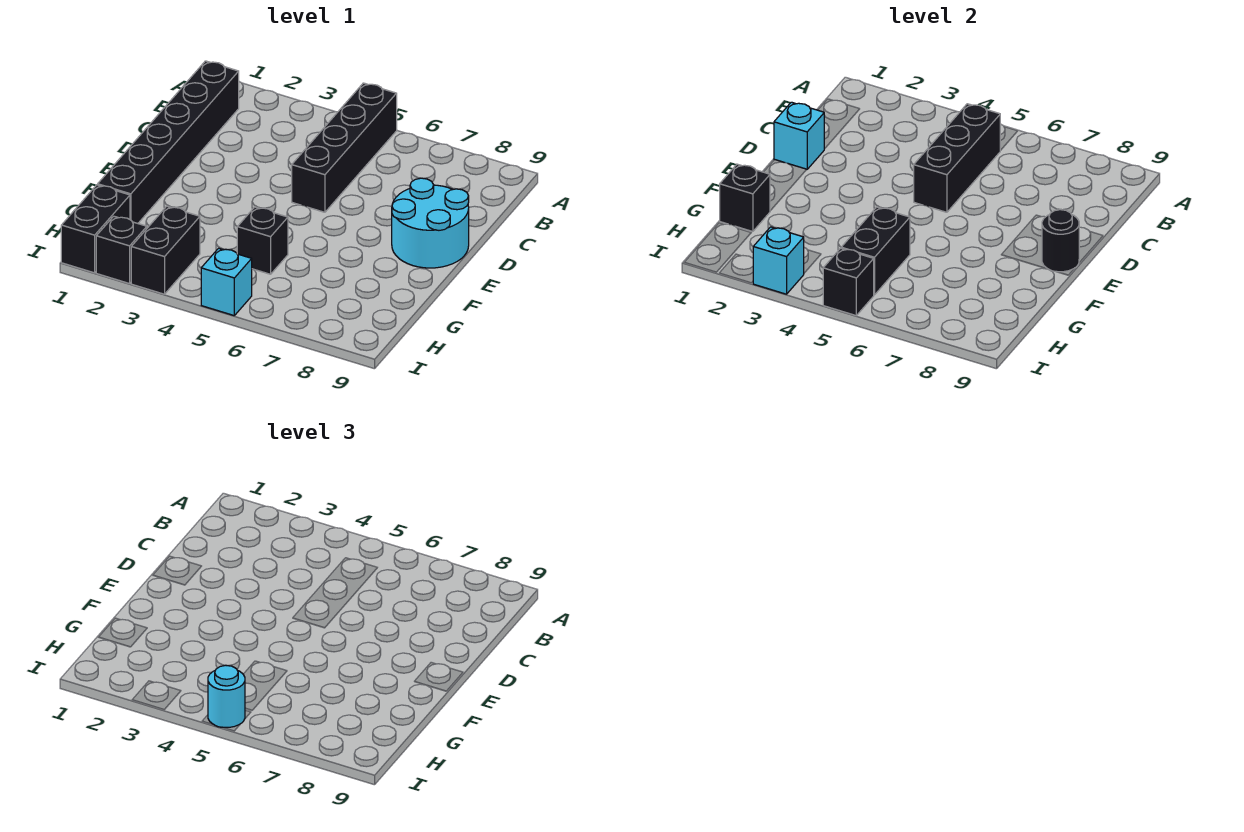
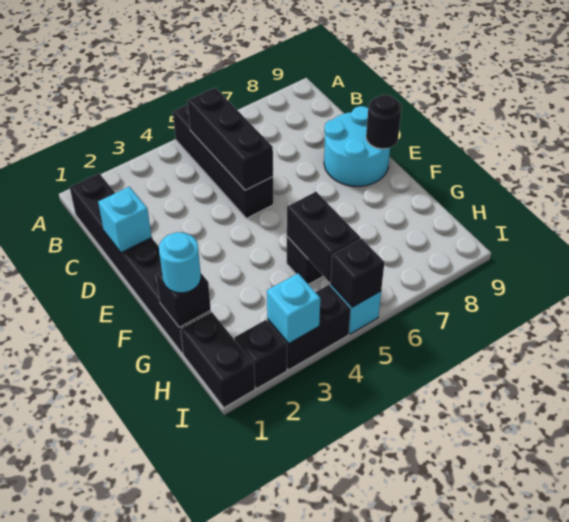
black brick H3:I3 level 1 -> black brick I3:I4 level 1
cyan round brick I5 level 3 -> cyan round brick G1 level 3

